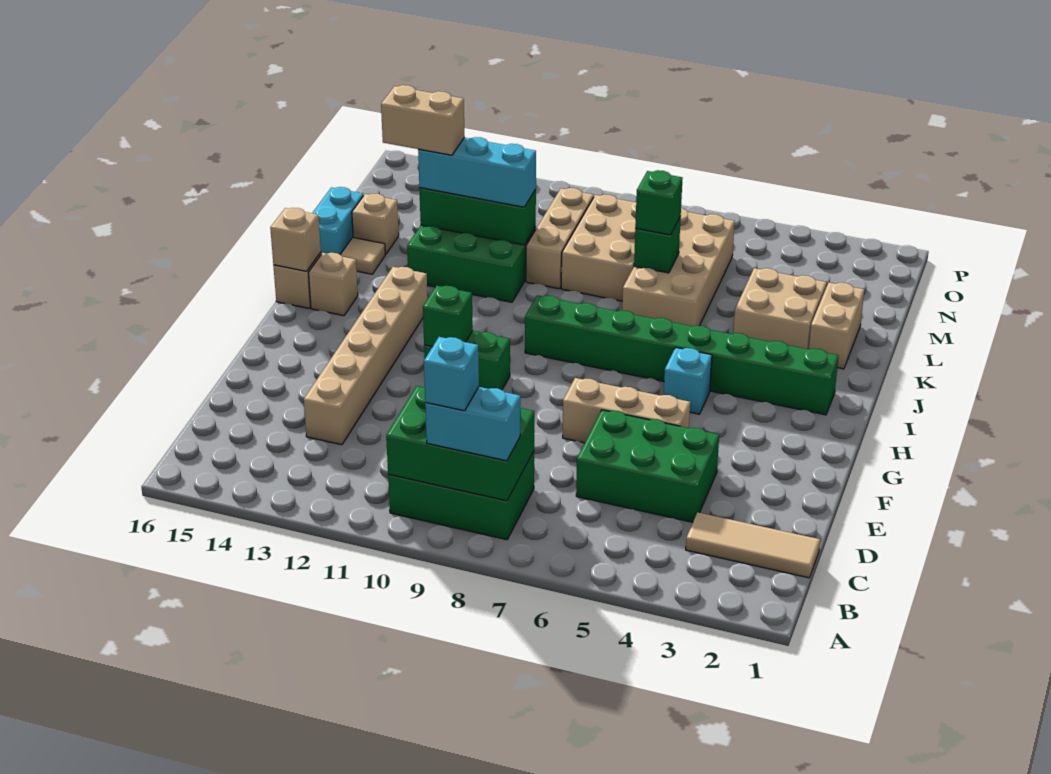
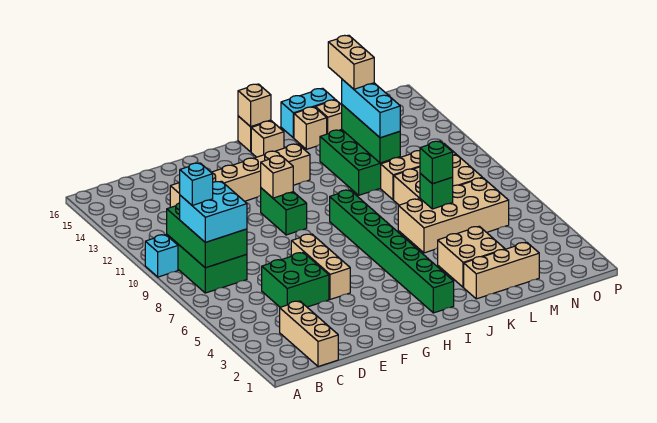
cyan brick B8:B9 level 3 -> cyan brick B8:C9 level 3
tan tile C1:C3 level 1 -> tan brick C1:C3 level 1
green brick D4:E6 level 1 -> green brick D5:E6 level 1
green brick G11 level 2 -> tan brick G11 level 2
cyan brick H5 level 1 -> cyan brick A10 level 1
tan brick K2:L2 level 1 -> tan brick K2:M2 level 1
tan tile K15 level 1 -> tan brick K15 level 1

